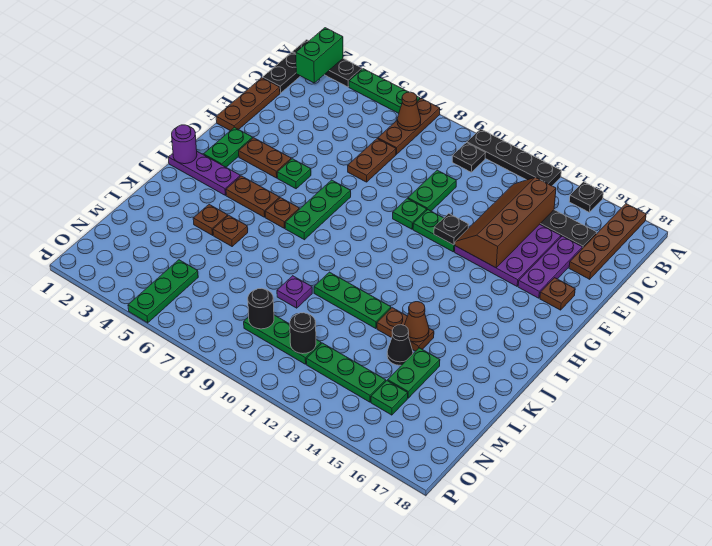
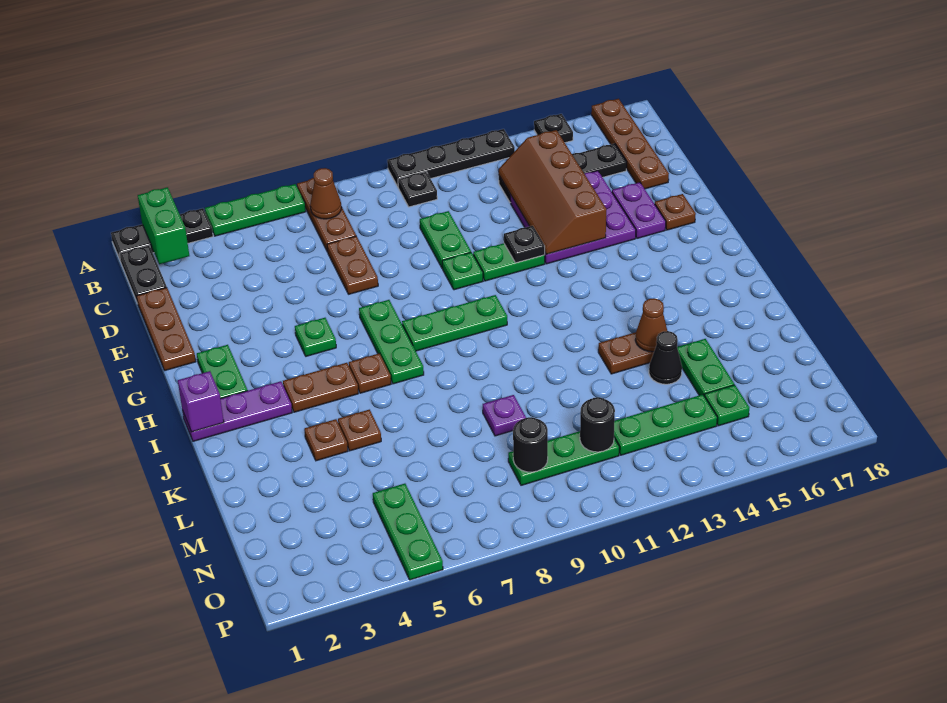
purple plate D16:F16 level 1 -> purple plate E16:F16 level 1
brown plate G3:G4 level 1 -> none
purple round brick I1 level 2 -> purple brick I1 level 2
green plate K10:K12 level 1 -> green plate H8:H10 level 1

